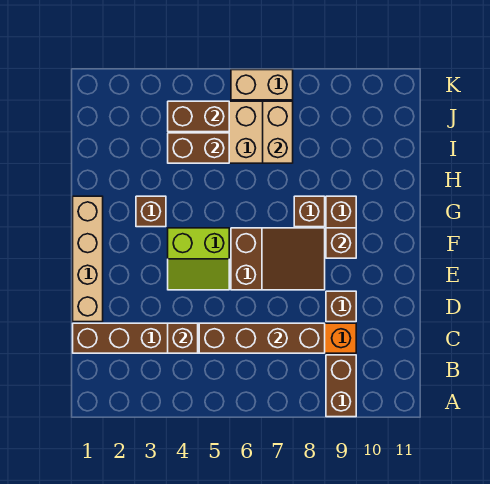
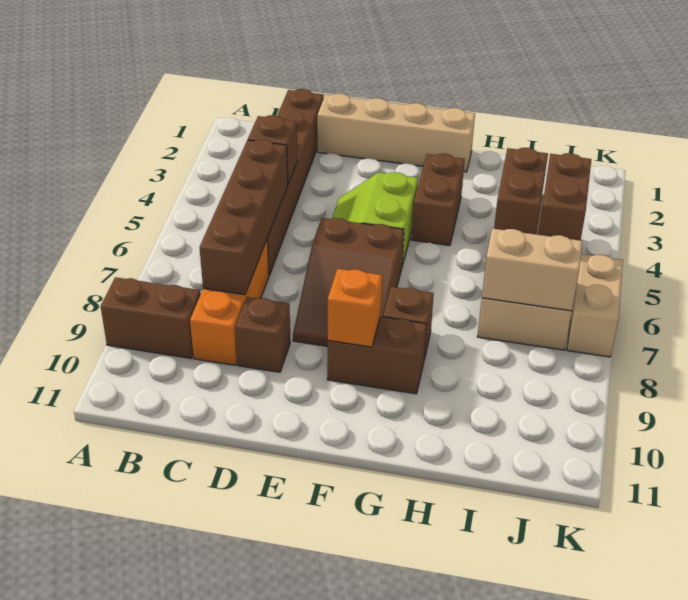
brown brick F9 level 2 -> orange brick F9 level 2
brown brick G3 level 1 -> brown brick G3:G4 level 1

